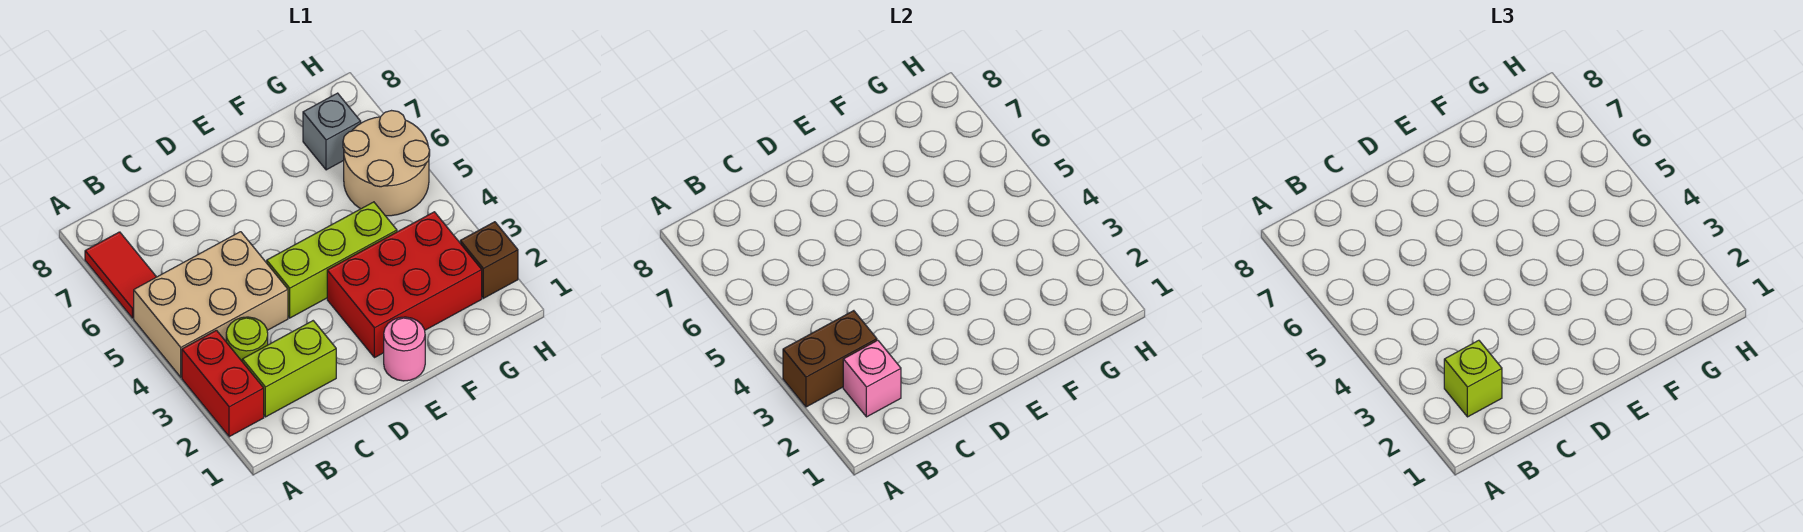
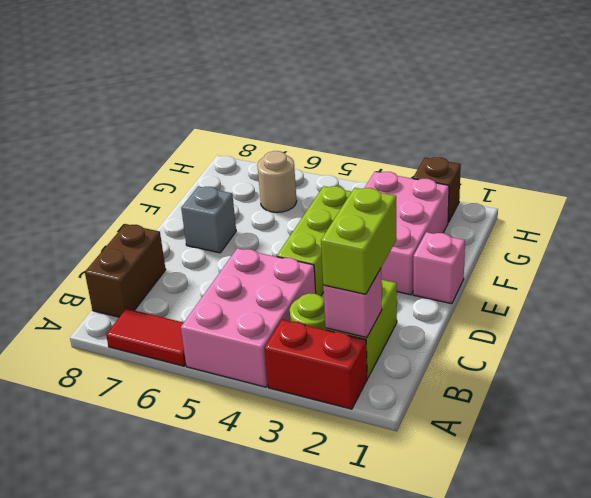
brown brick A3:B3 level 2 -> brown brick B8:C8 level 1
tan brick A4:C5 level 1 -> pink brick A4:C5 level 1
lime brick B2 level 3 -> lime brick B2:C2 level 3
pink round brick E1 level 1 -> pink brick E1 level 1
red brick E2:G3 level 1 -> pink brick E2:G3 level 1
tan round brick G5:H6 level 1 -> tan round brick G6 level 1
grey brick G7 level 1 -> grey brick E7 level 1

